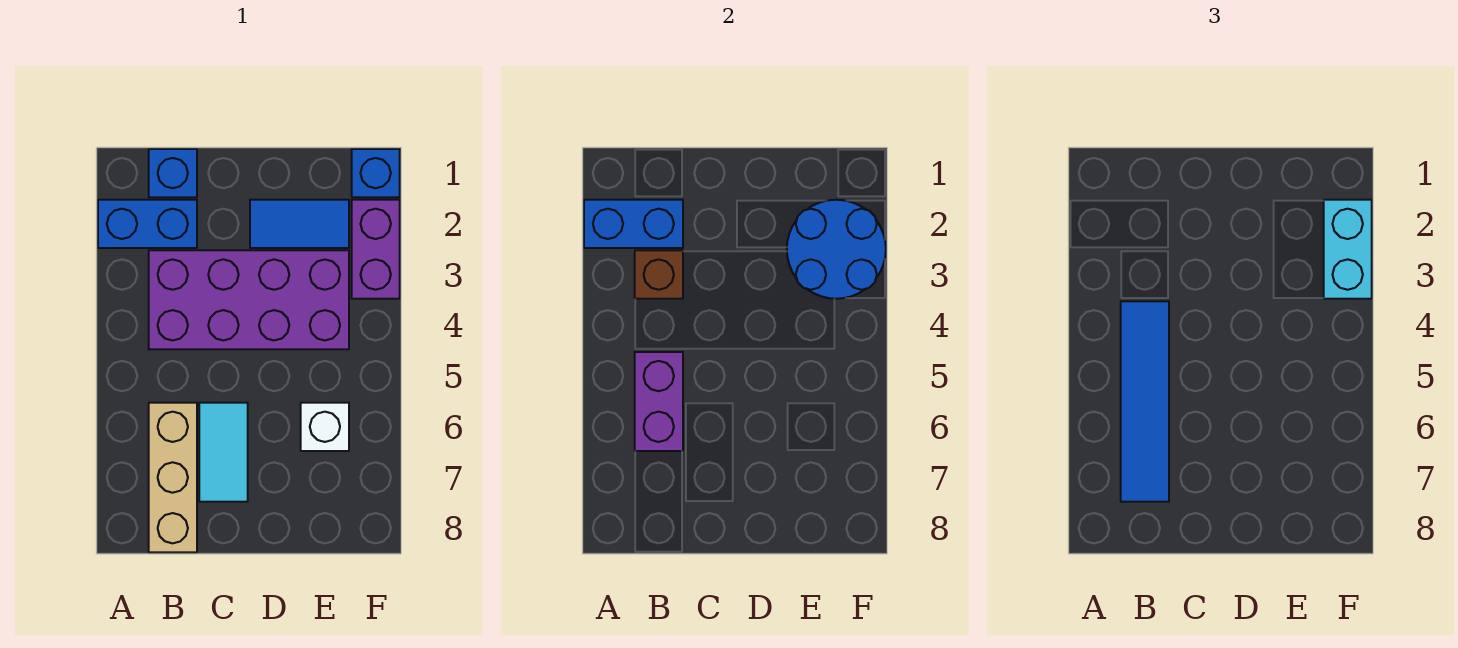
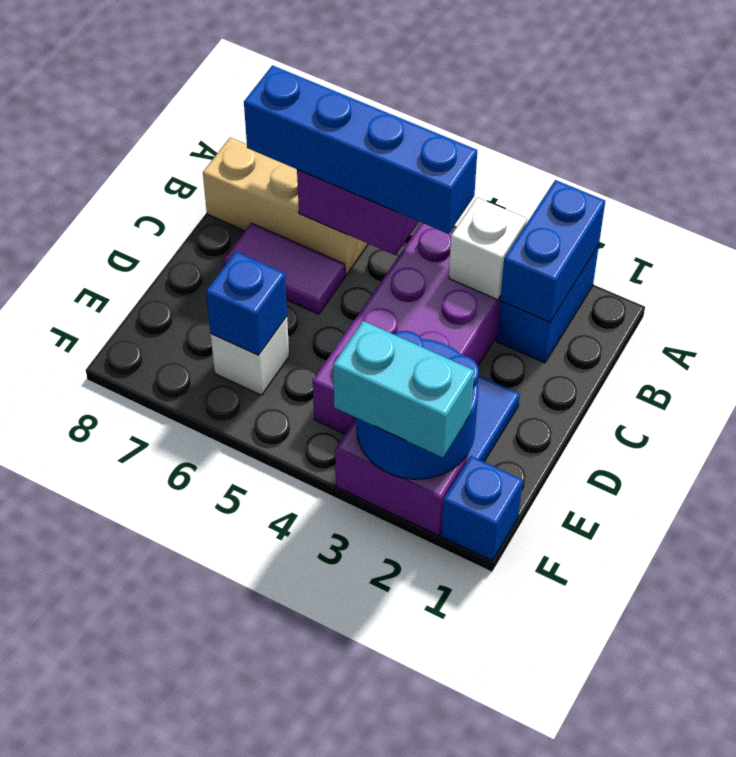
blue brick B1 level 1 -> blue brick E6 level 2
brown brick B3 level 2 -> white brick B3 level 2
blue tile B4:B7 level 3 -> blue brick B4:B7 level 3
cyan tile C6:C7 level 1 -> purple tile C6:C7 level 1

